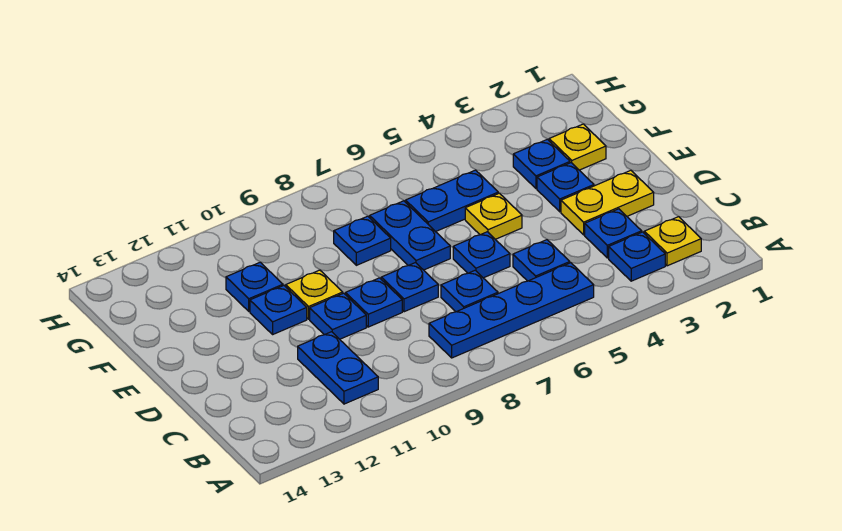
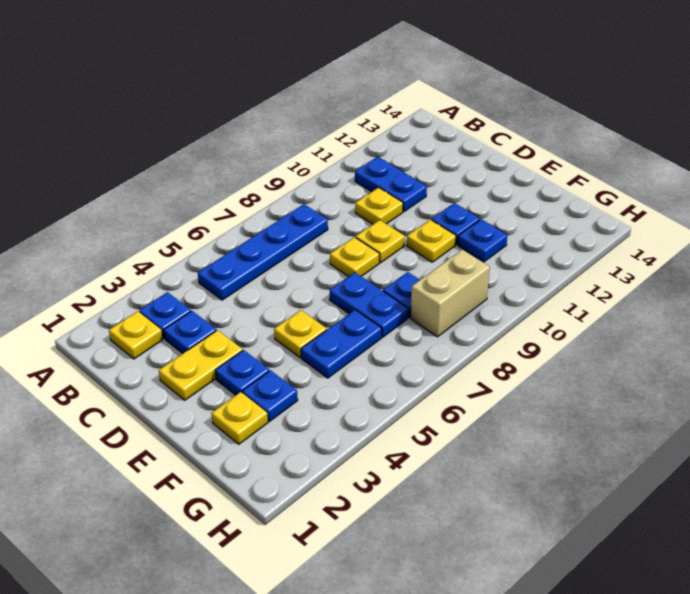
blue plate C5 level 1 -> none
blue plate C7 level 1 -> none
none -> yellow plate C10 level 1
blue plate D6 level 1 -> none
blue plate D8 level 1 -> yellow plate D8 level 1
blue plate D9 level 1 -> yellow plate D9 level 1
blue plate D10 level 1 -> none
none -> tan brick G8:G9 level 1

